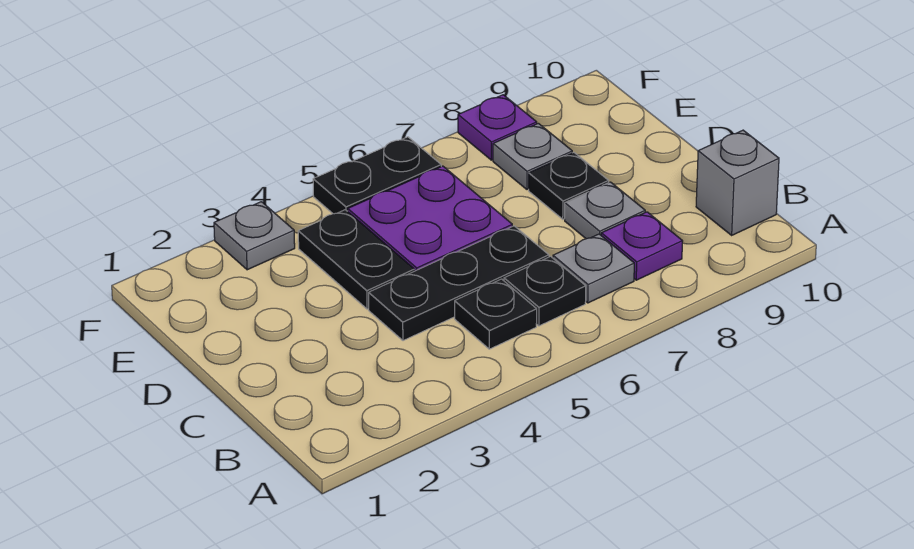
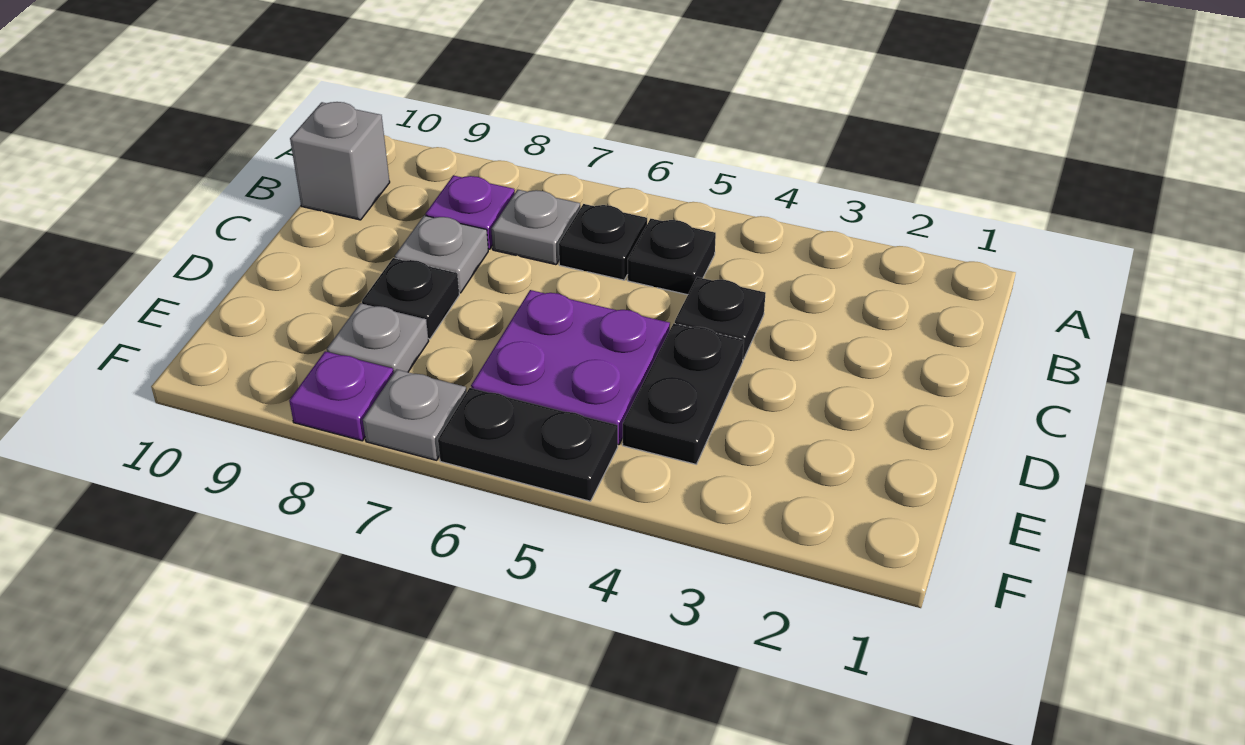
black plate C4:C6 level 1 -> black plate C4 level 1
grey plate F3 level 1 -> grey plate F7 level 1

